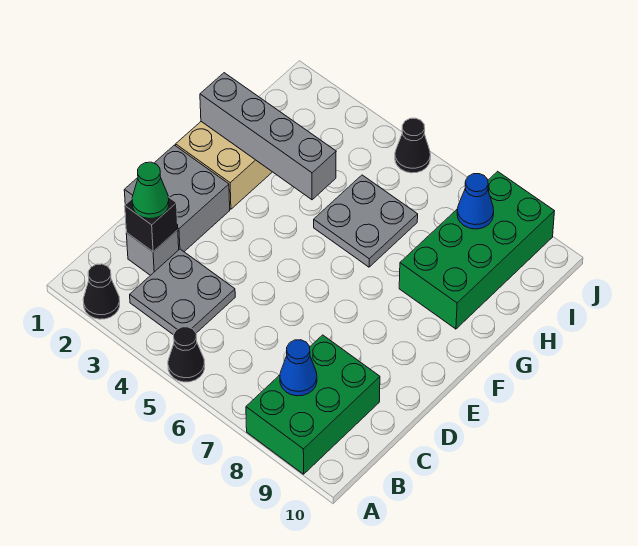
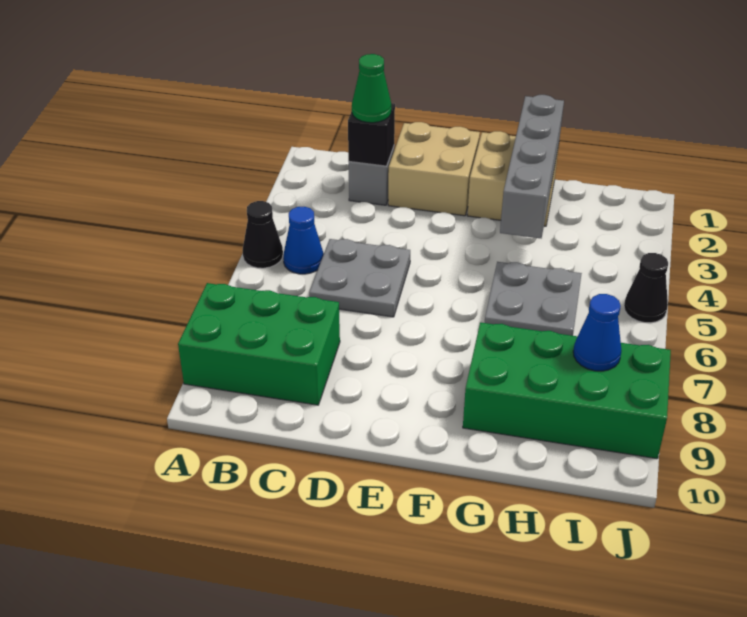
black cone A2 level 1 -> none
grey plate B3:C4 level 1 -> grey plate C5:D6 level 1
blue cone B8 level 2 -> blue cone B5 level 1
grey brick D1:E2 level 1 -> tan brick D1:E2 level 1

